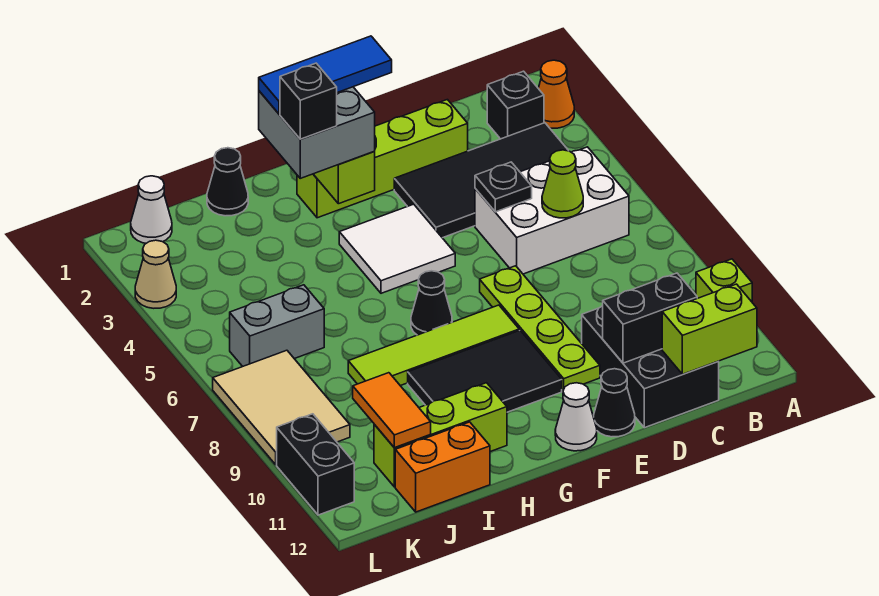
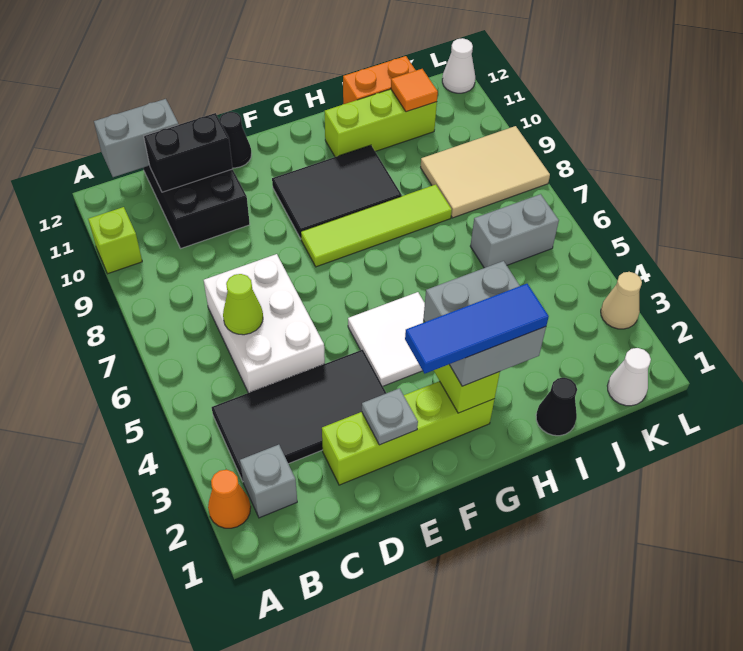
black brick B2 level 1 -> grey brick B2 level 1
white brick B5:D6 level 1 -> white brick C5:D7 level 1
lime brick B12:C12 level 2 -> grey brick B12:C12 level 2
black plate D5 level 2 -> none
none -> grey plate E2 level 2
lime plate E7:E10 level 1 -> none
white cone F12 level 1 -> white cone L12 level 1
black cone G7 level 1 -> none
black brick H3 level 4 -> none
orange tile J10:J11 level 2 -> orange tile J11 level 2
tan tile K7:L9 level 1 -> tan tile J8:L9 level 1
black brick L10:L11 level 1 -> none

